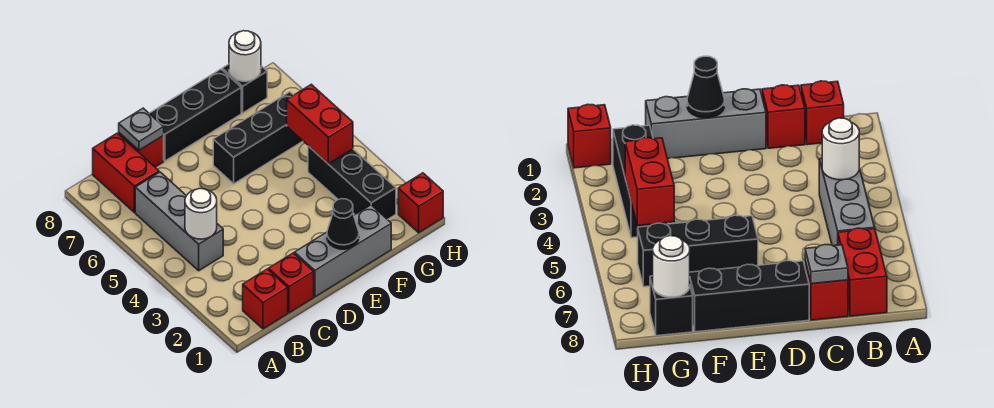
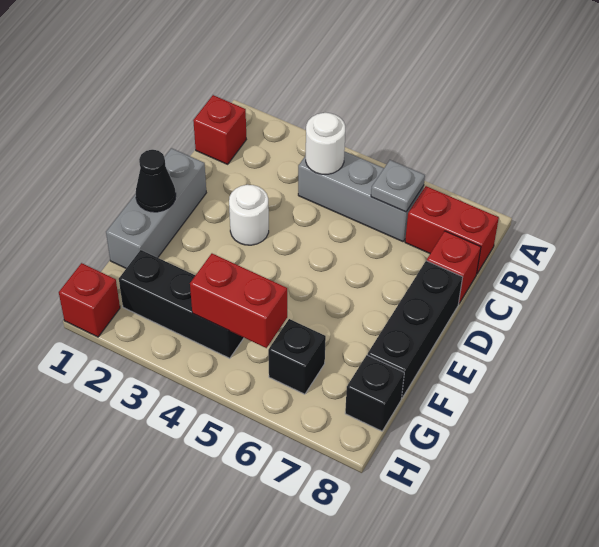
red brick C1 level 1 -> none
grey plate C8 level 2 -> grey plate B6 level 2
black brick E6:G6 level 1 -> black brick G6 level 1
white round brick G8 level 2 -> white round brick D3 level 1

